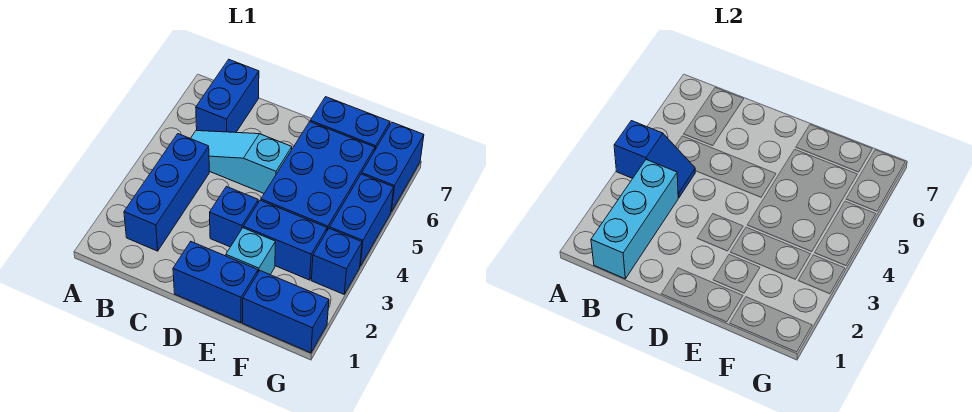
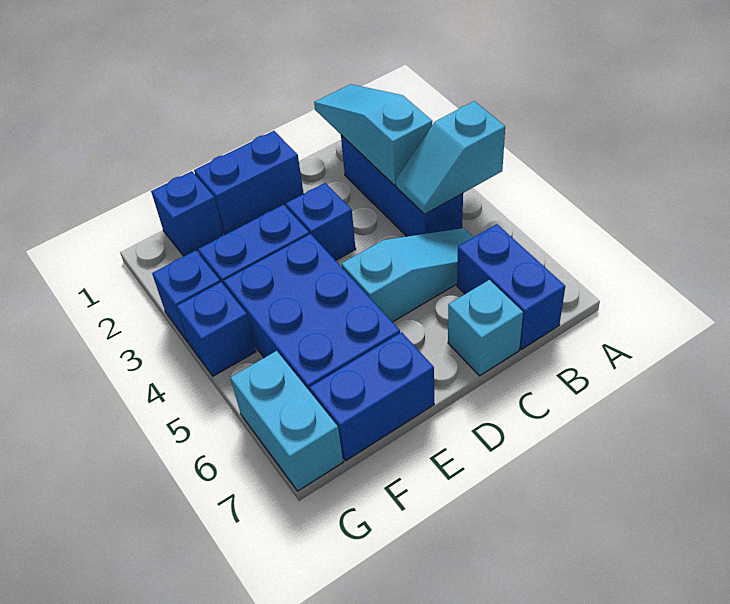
blue slope A4:B4 level 2 top A -> cyan slope A4:B4 level 2 top A
cyan brick B1:B3 level 2 -> cyan slope B1:B3 level 2 top 3
cyan brick E2 level 1 -> cyan brick C7 level 1
blue brick F1:G1 level 1 -> blue brick F1 level 1
blue brick G4:G5 level 1 -> blue brick G4 level 1
blue brick G6:G7 level 1 -> cyan brick G6:G7 level 1

